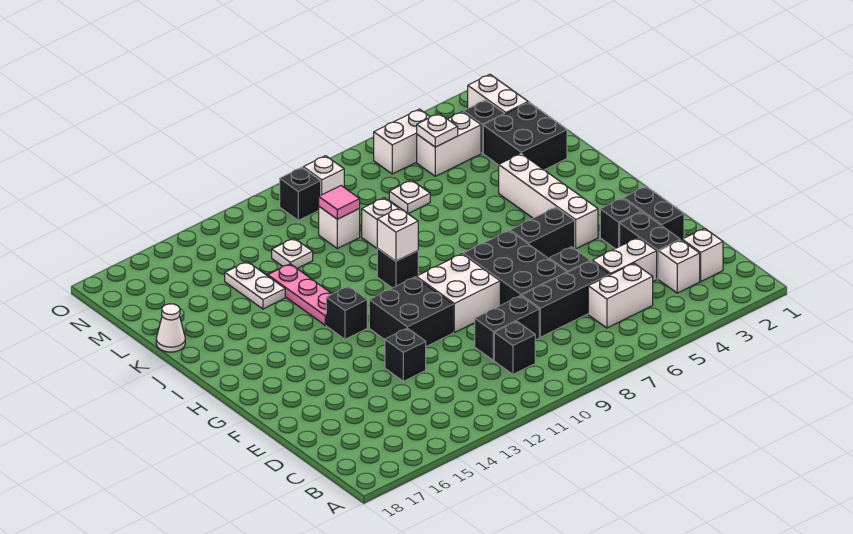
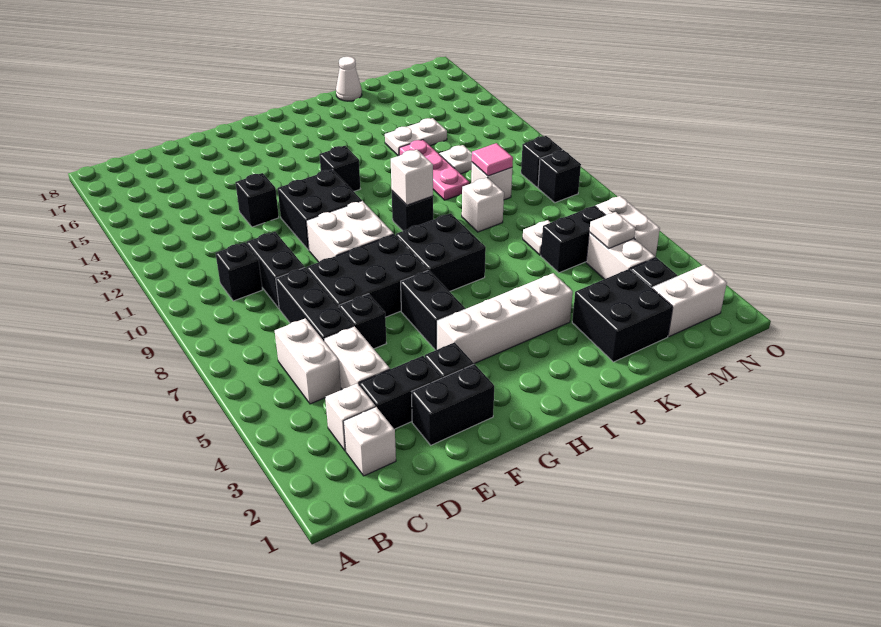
none -> black brick H7:I8 level 1
pink plate I13:K13 level 1 -> pink plate K11:K13 level 1
none -> black brick L6:M6 level 1
white brick N9 level 1 -> black brick N9 level 1

